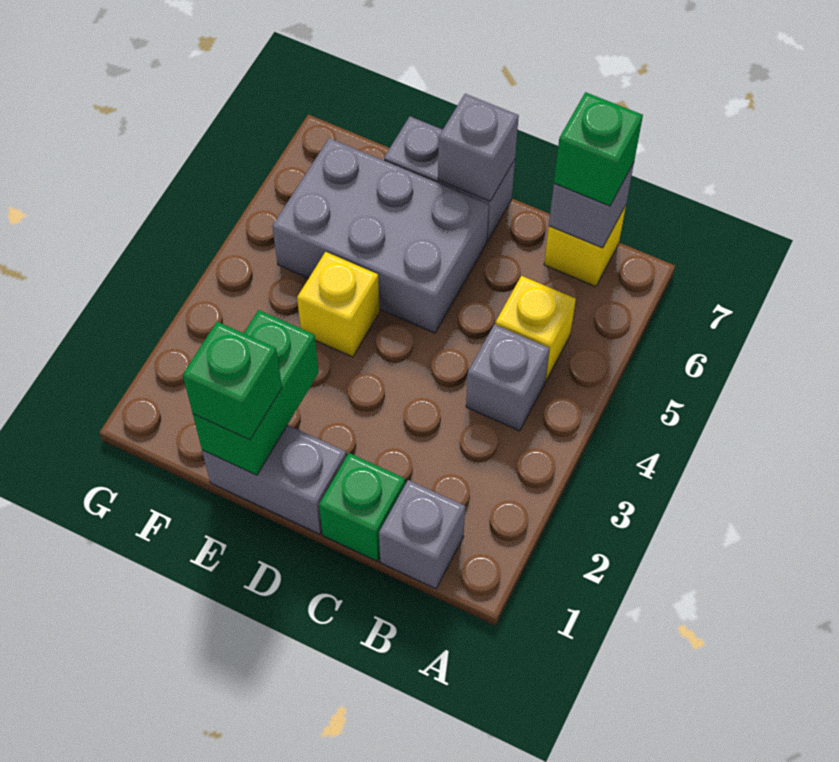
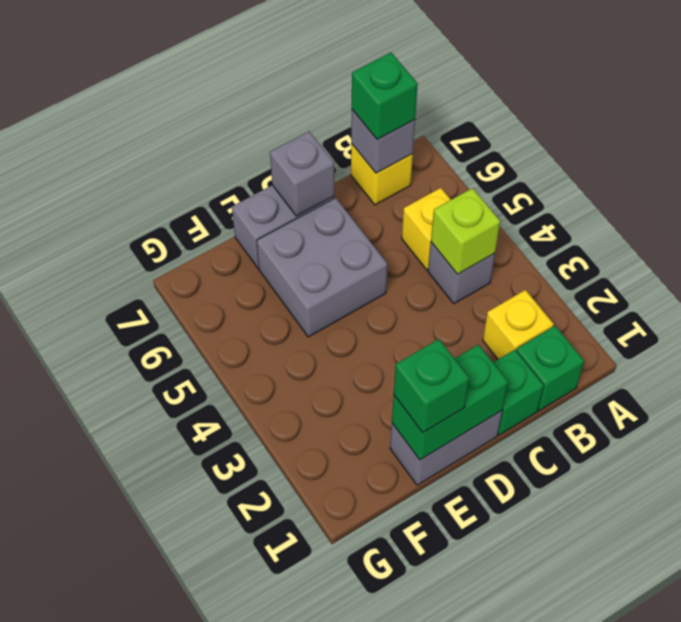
grey brick B1 level 1 -> green brick B1 level 1
none -> lime brick B4 level 2
grey brick D5:F6 level 1 -> grey brick D5:E6 level 1
green brick E1:E2 level 2 -> green brick D1:E1 level 2
yellow brick E4 level 1 -> yellow brick B2 level 1

